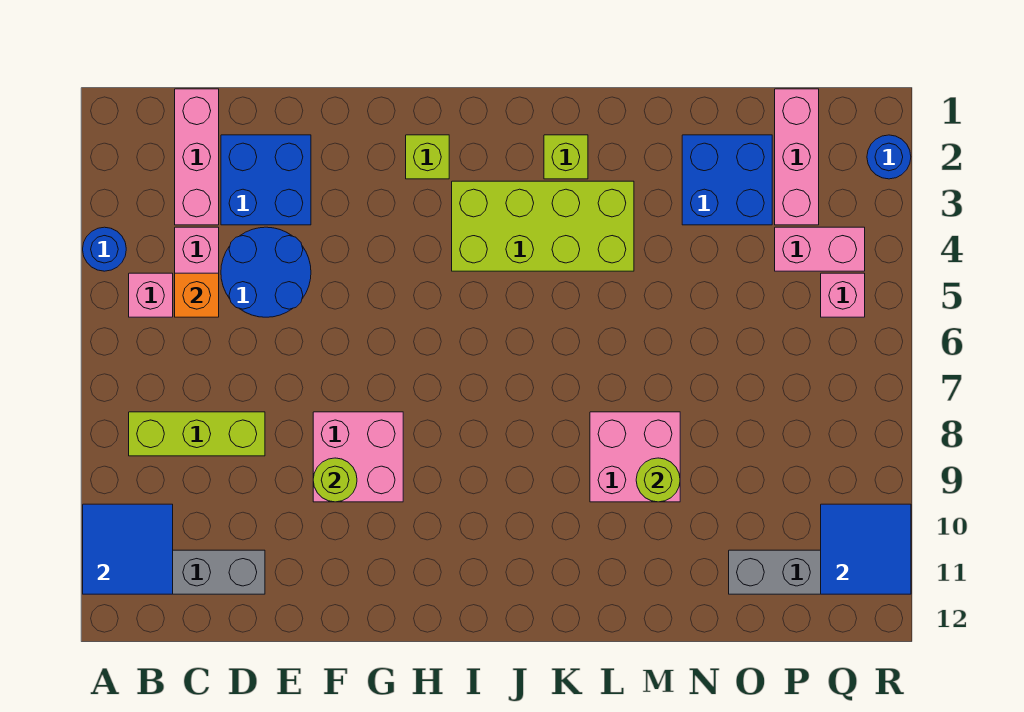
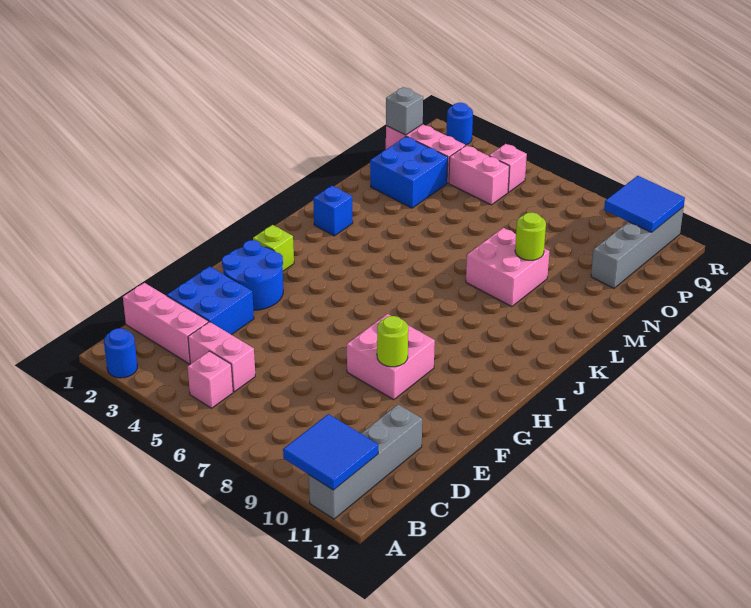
blue round brick A4 level 1 -> blue round brick A2 level 1
lime brick B8:D8 level 1 -> none
orange brick C5 level 2 -> none
blue round brick D4:E5 level 1 -> blue round brick F2:G3 level 1
lime brick I3:L4 level 1 -> none
lime brick K2 level 1 -> blue brick K2 level 1
none -> grey brick P1 level 2
pink brick P4:Q4 level 1 -> pink brick P4:P5 level 1

